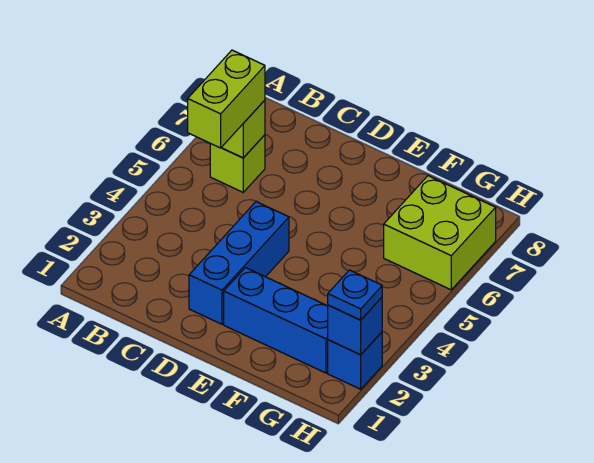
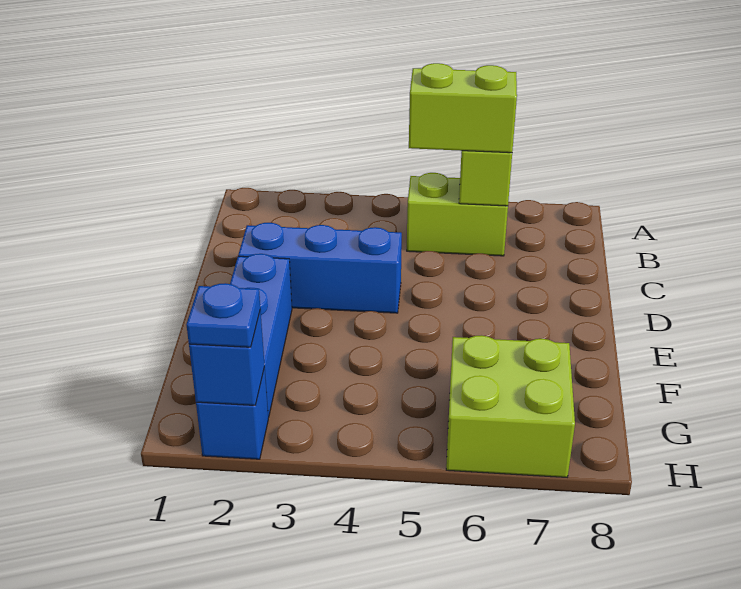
lime brick B6 level 1 -> lime brick B5:B6 level 1

